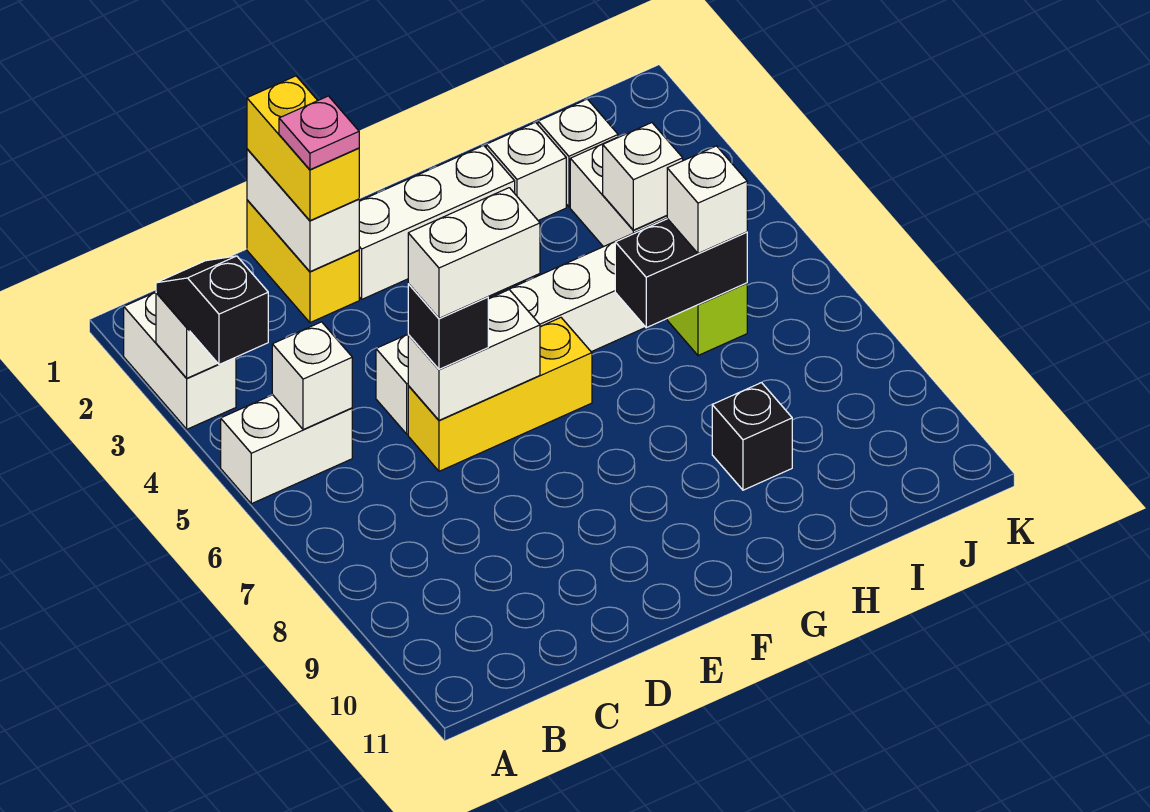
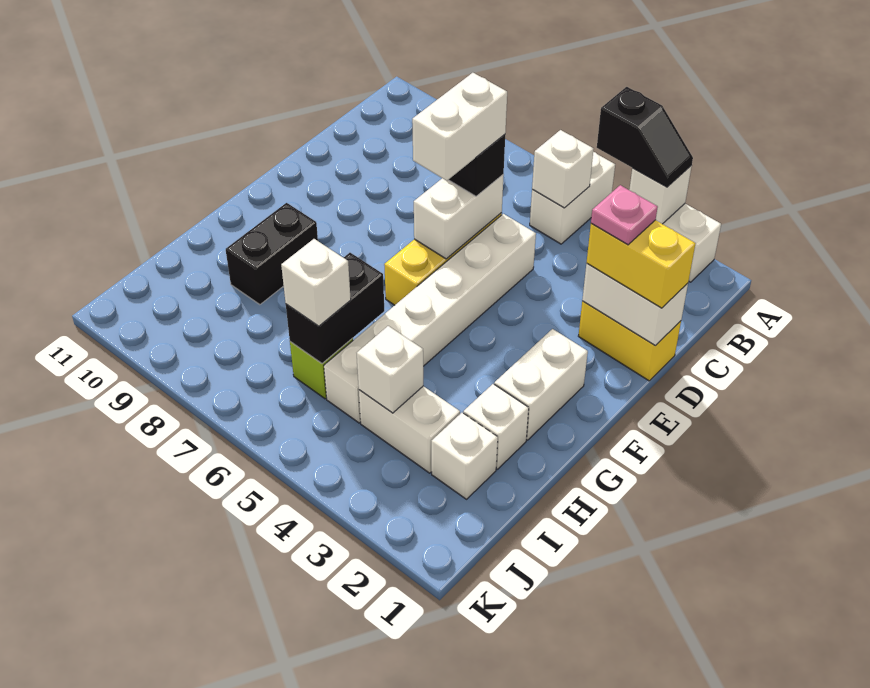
white brick E2:G2 level 1 -> white brick F2:G2 level 1
black brick H9 level 1 -> black brick G9:H9 level 1

